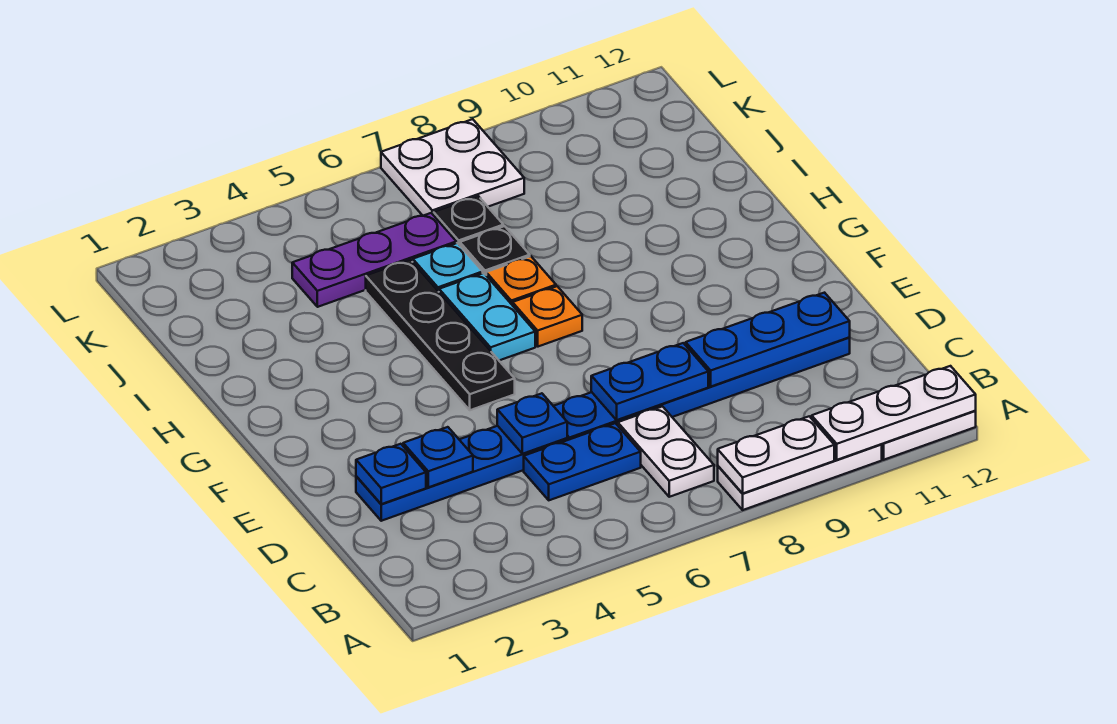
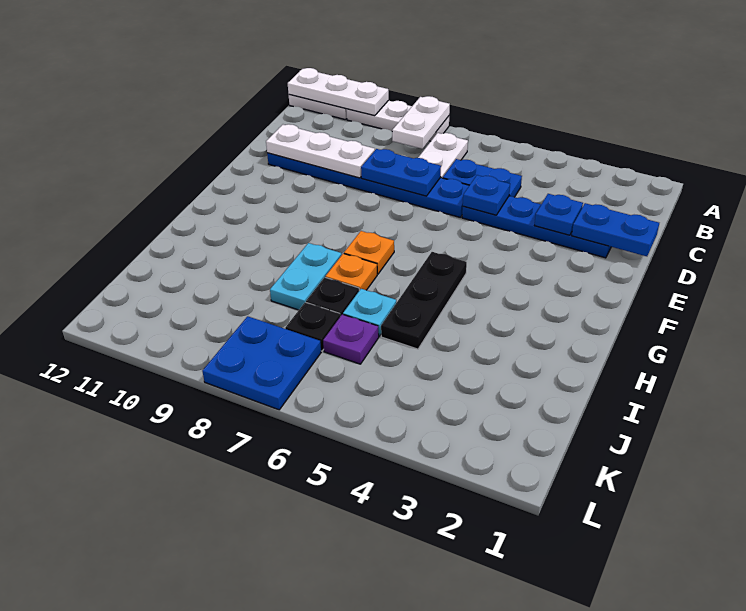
white plate A8:A9 level 2 -> white plate A8:B8 level 2
blue plate D2 level 2 -> blue plate D1:D2 level 2
blue plate D9:D11 level 2 -> white plate D9:D11 level 2
black plate F5:I5 level 1 -> black plate G5:I5 level 1
cyan plate G6:H6 level 1 -> cyan plate H8:I8 level 1
purple plate J4:J6 level 1 -> purple plate J6 level 1
white plate K7:L8 level 1 -> blue plate K7:L8 level 1

